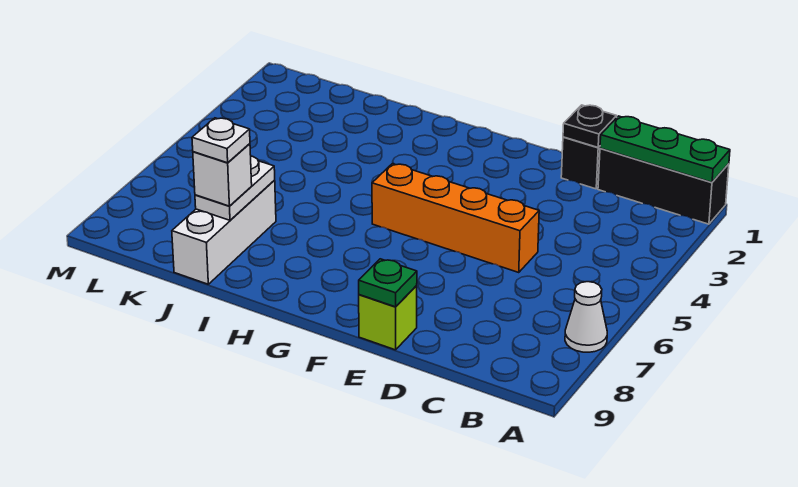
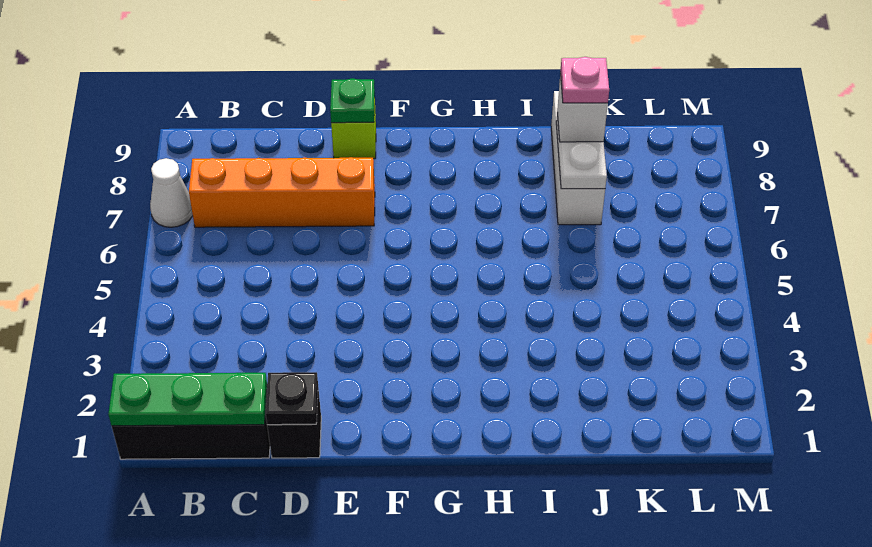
orange brick D5:G5 level 1 -> orange brick B7:E7 level 1
white plate J8 level 4 -> pink plate J8 level 4

